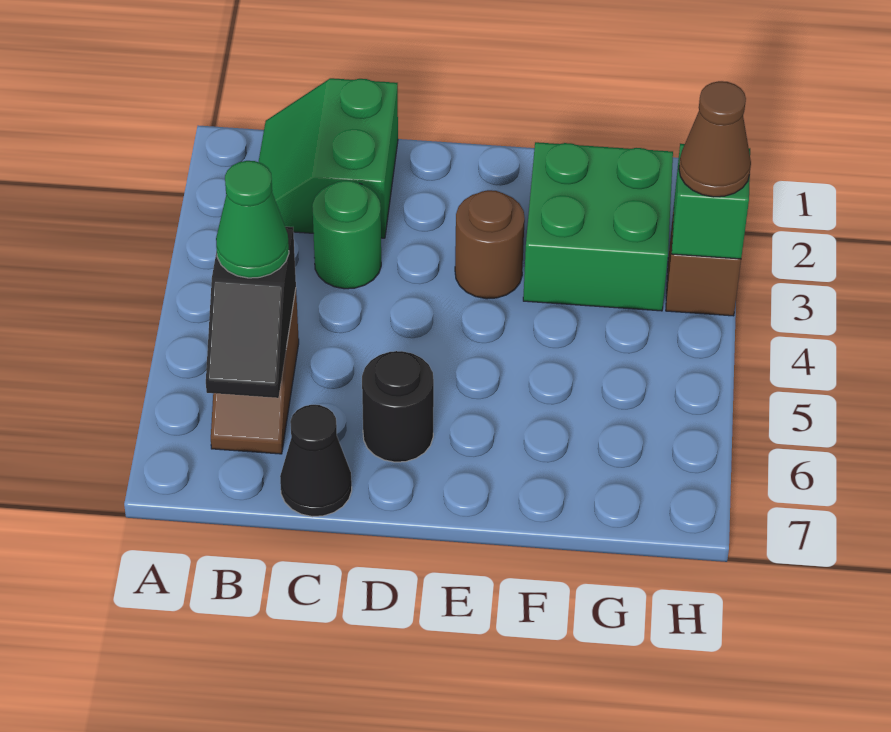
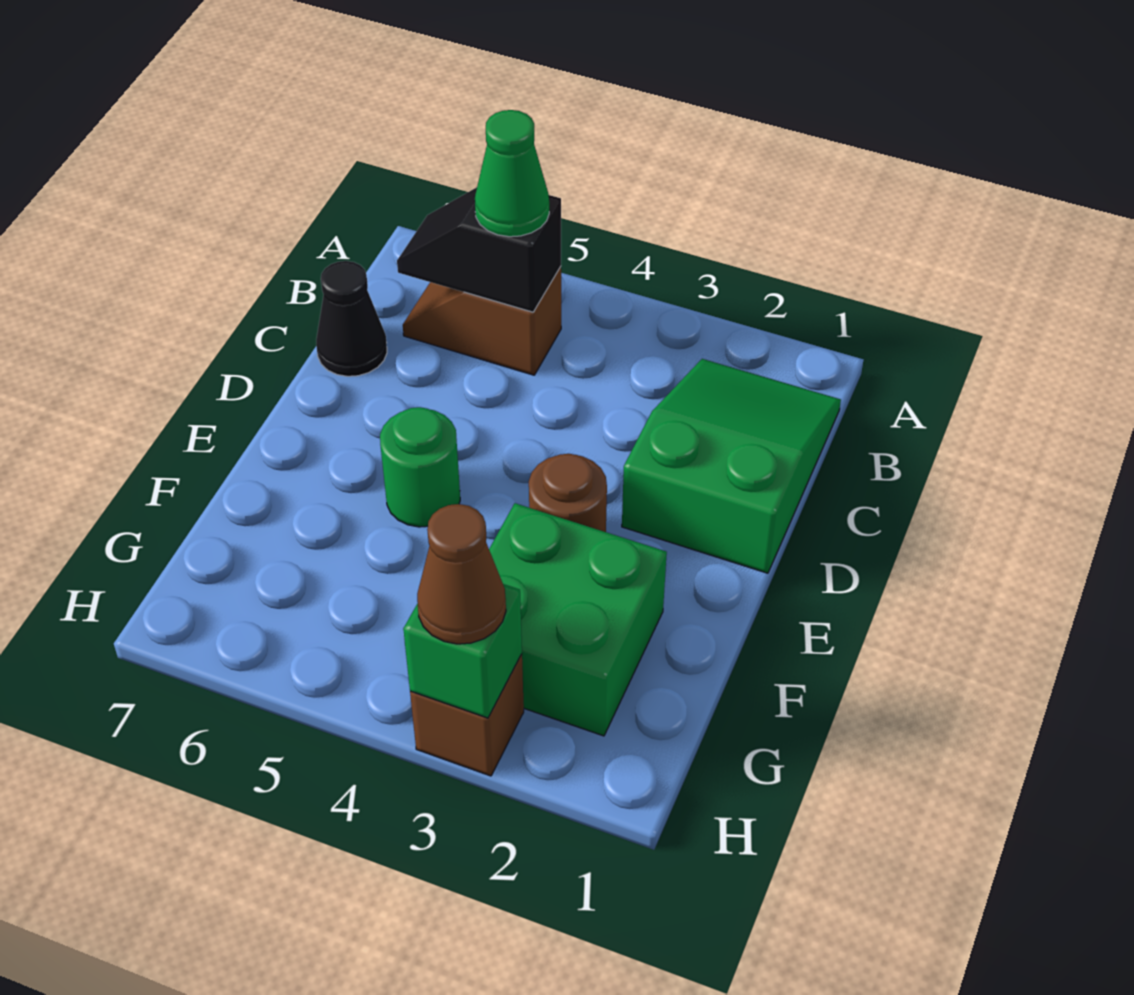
green slope B1:C2 level 1 top C -> green slope B1:D2 level 1 top D
green round brick C3 level 1 -> green round brick E5 level 1
black round brick D6 level 1 -> none

